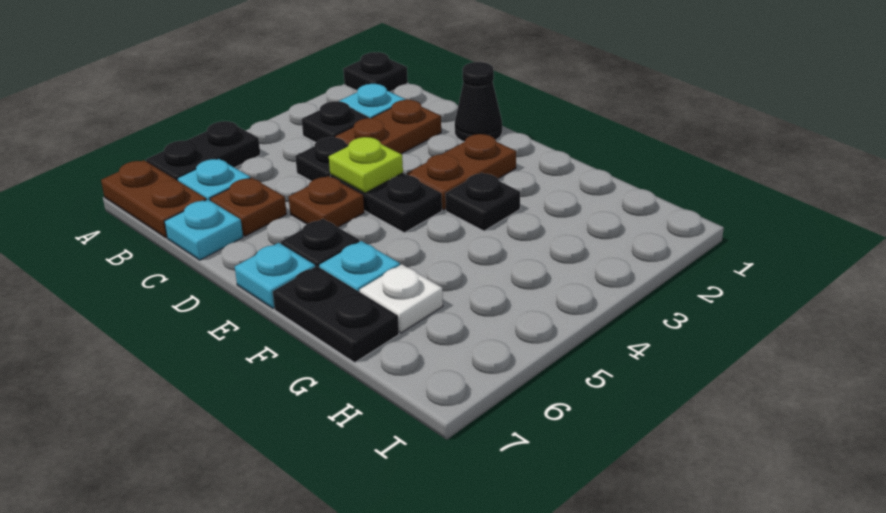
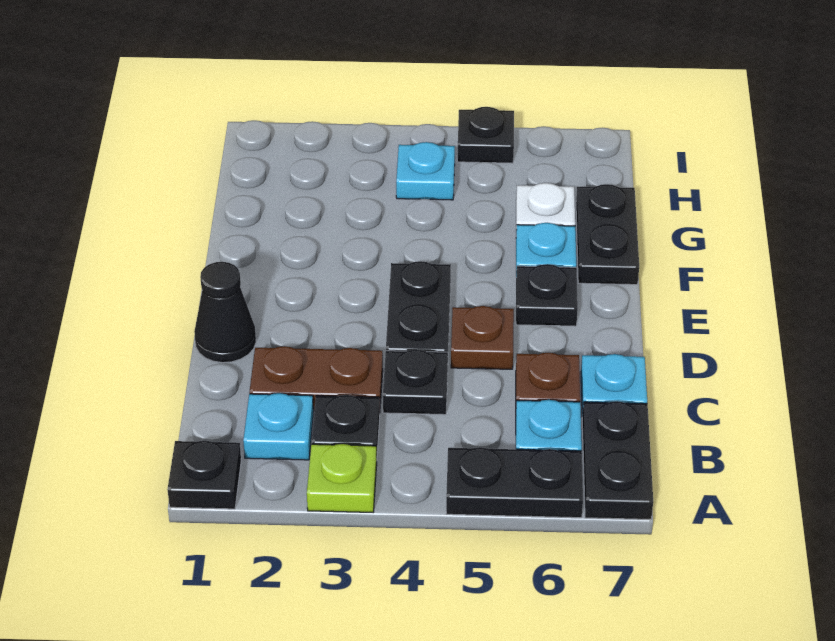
brown plate A7:B7 level 1 -> black plate A7:B7 level 1
lime plate D4 level 2 -> lime plate A3 level 1
brown plate E2:E3 level 1 -> none
cyan plate E7 level 1 -> cyan plate H4 level 1
black plate F3 level 1 -> black plate I5 level 1

